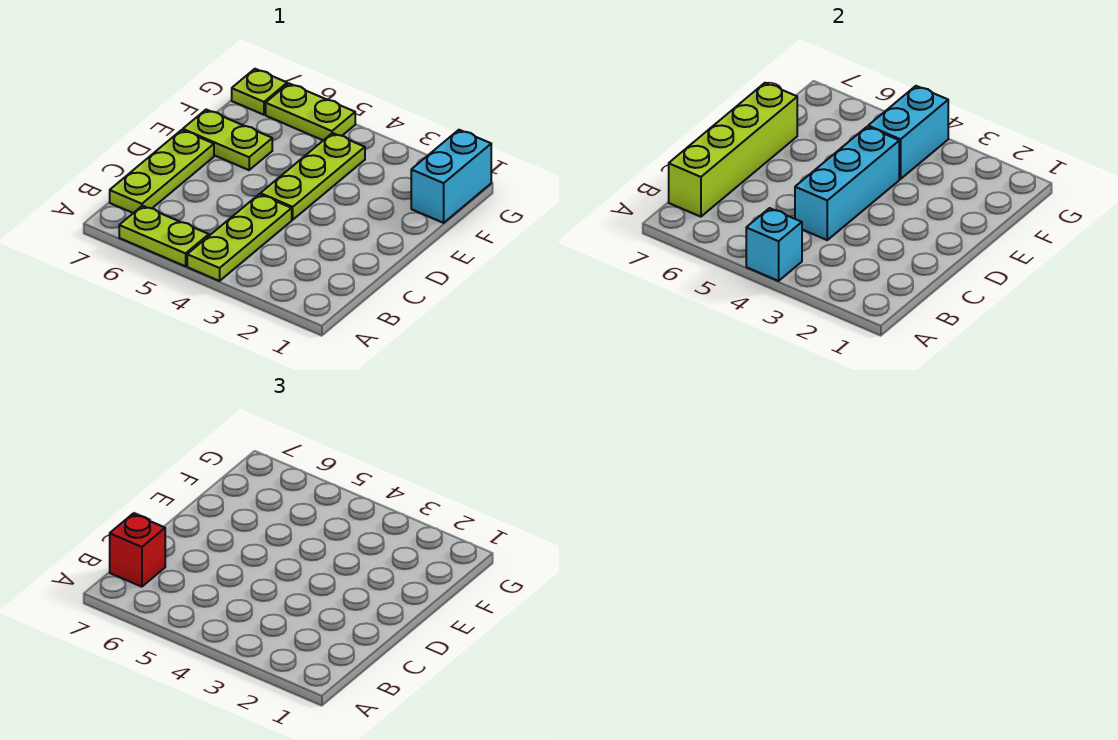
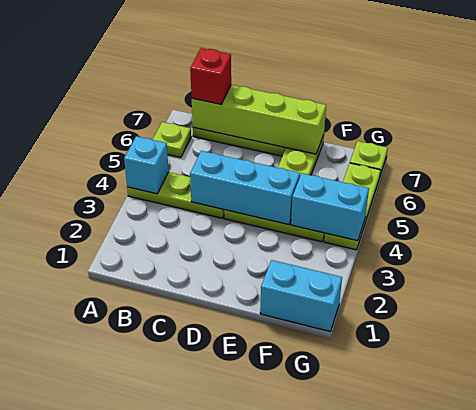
lime plate A5:A6 level 1 -> lime plate A6 level 1
lime plate G5:G6 level 1 -> lime plate G4:G6 level 1

